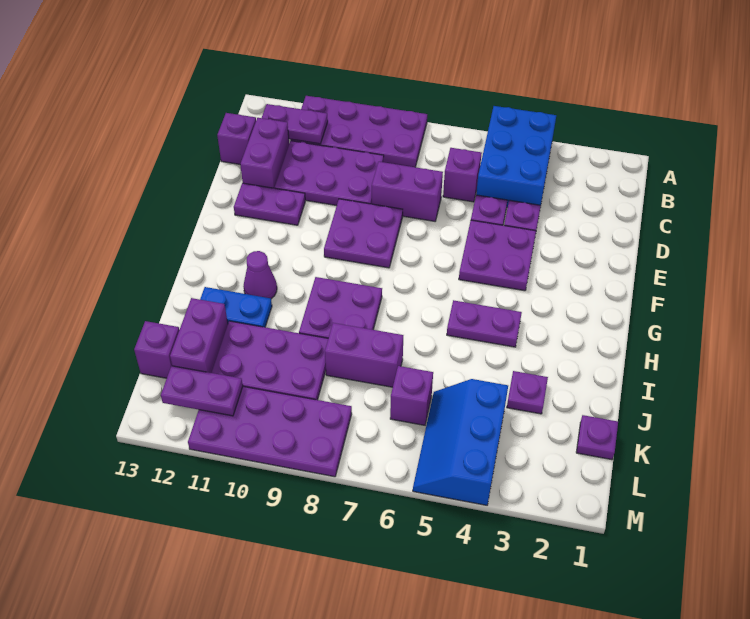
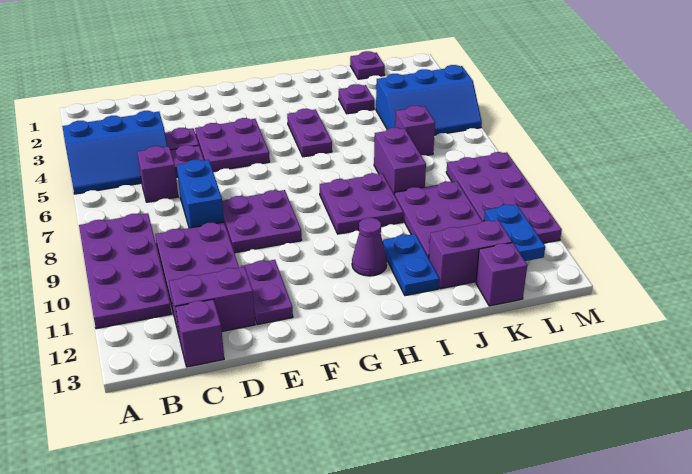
blue brick A4:C5 level 1 -> blue slope A4:C5 level 1 top 4
purple plate B11:B12 level 2 -> none
purple brick D7:D8 level 1 -> blue brick D7:D8 level 1
purple plate L11:L12 level 2 -> blue plate L11:L12 level 2

